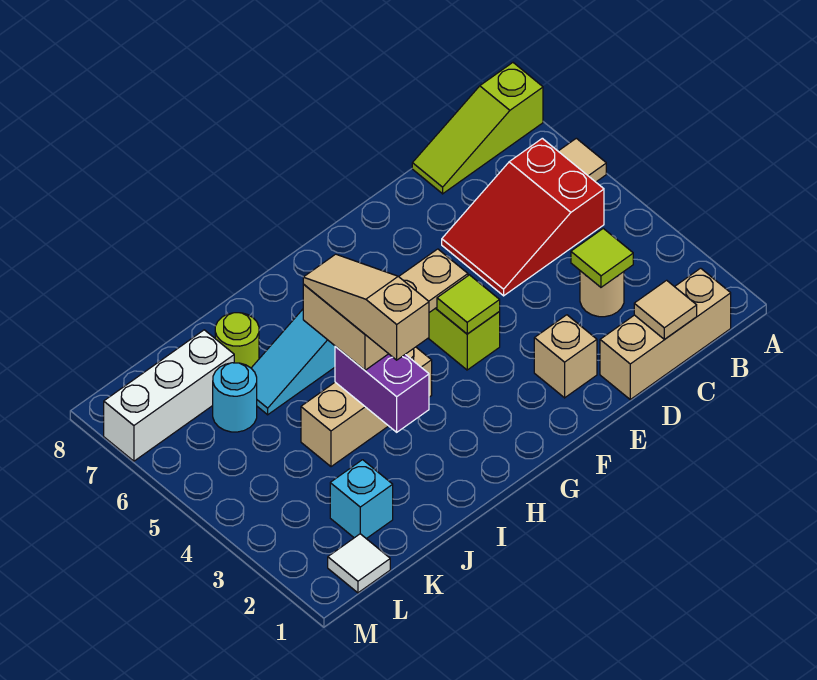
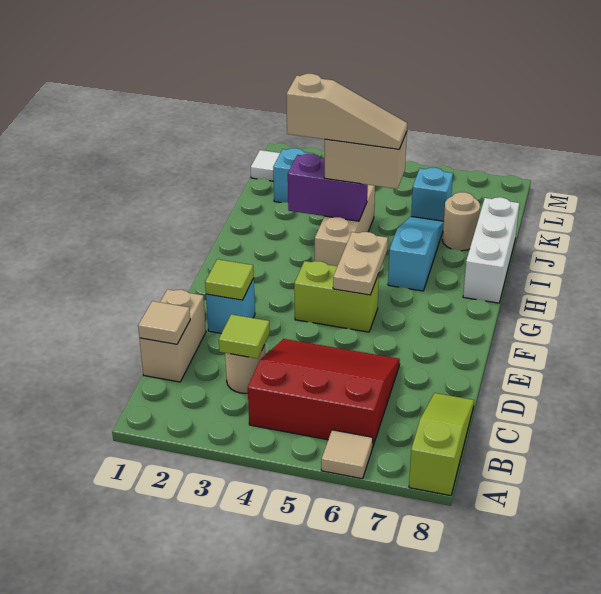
tan brick B1:D1 level 1 -> tan brick C1:D1 level 1
red slope B5:D6 level 1 top B -> red slope B4:D6 level 1 top B
tan brick E2 level 1 -> cyan brick E2 level 1
lime tile F4 level 2 -> lime tile E2 level 2
lime round brick J7 level 1 -> tan round brick J7 level 1
cyan round brick K6 level 1 -> cyan brick K6 level 1
white brick K7:M7 level 1 -> white brick H8:J8 level 1

